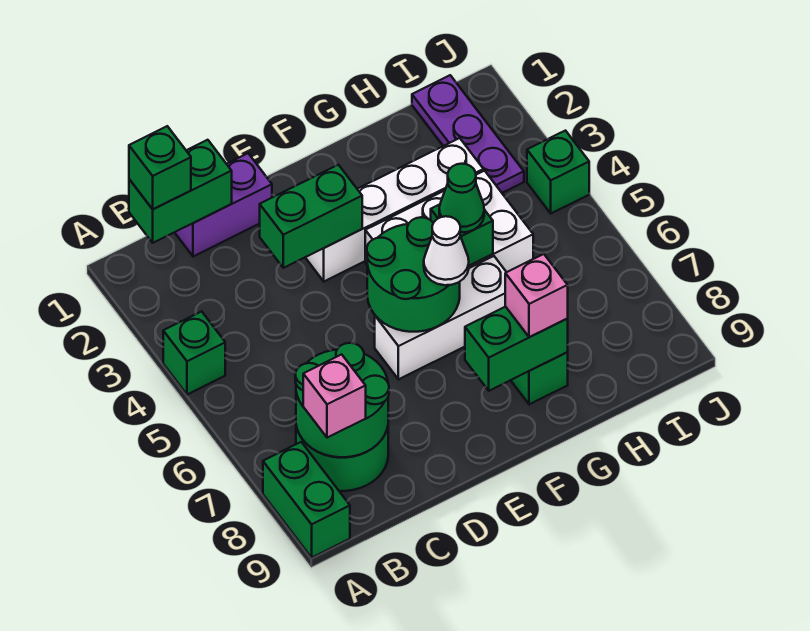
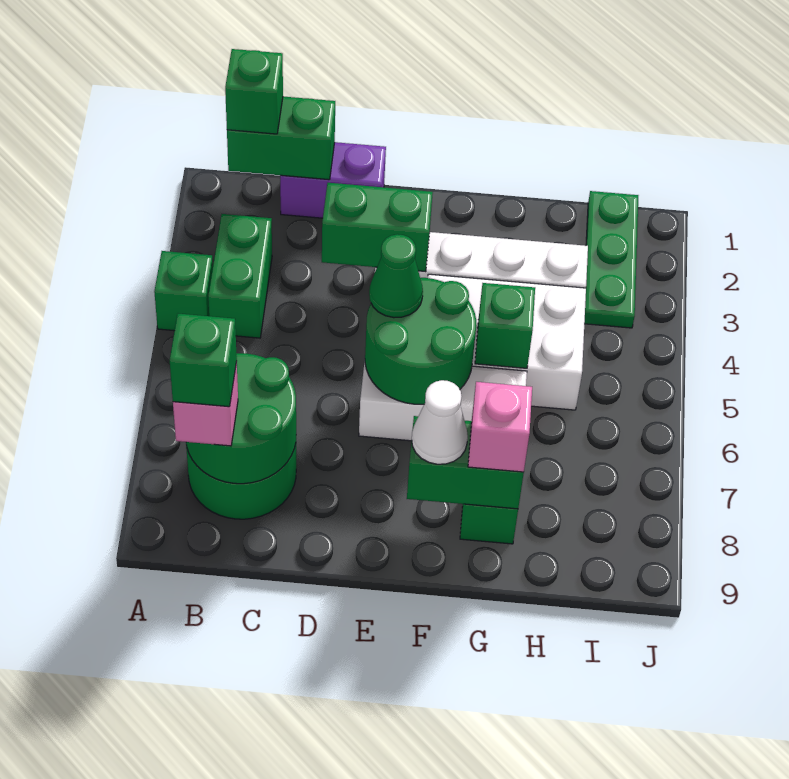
green brick A8:A9 level 1 -> green brick B3:B4 level 1
white cone F6 level 3 -> white cone F8 level 3
green cone G5 level 3 -> green cone E5 level 3
purple plate I1:I3 level 1 -> green plate I1:I3 level 1
green brick J4 level 1 -> green brick B8 level 4

